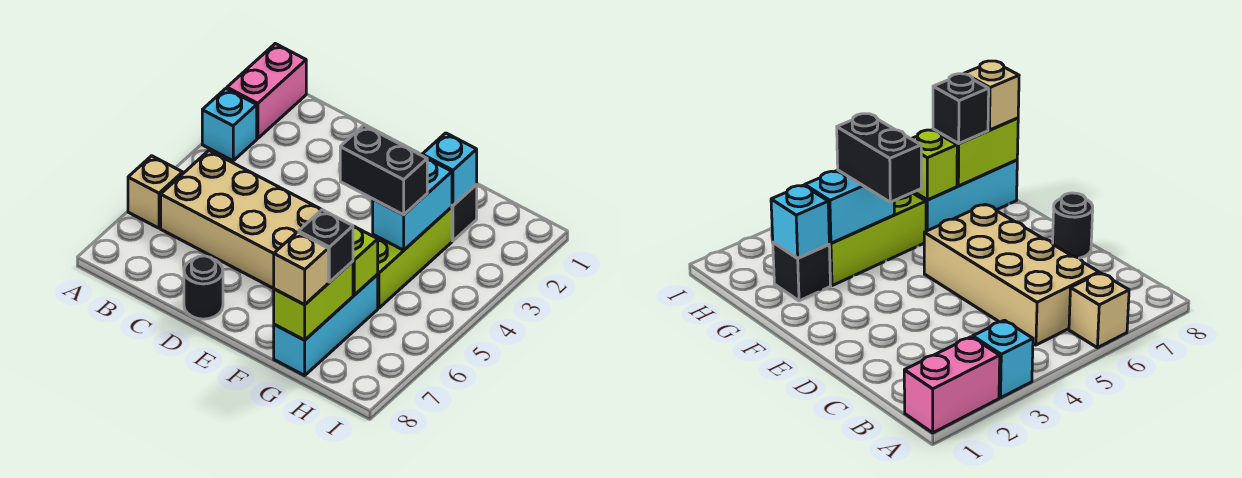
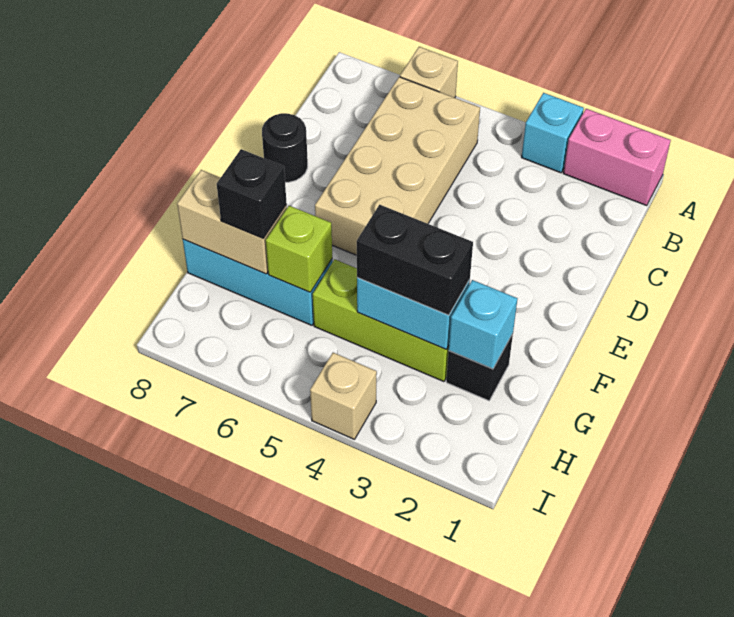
black brick F4:G4 level 3 -> black brick G3:G4 level 3
lime brick G7:G8 level 2 -> tan brick G7:G8 level 2
tan brick G8 level 3 -> tan brick I4 level 1

